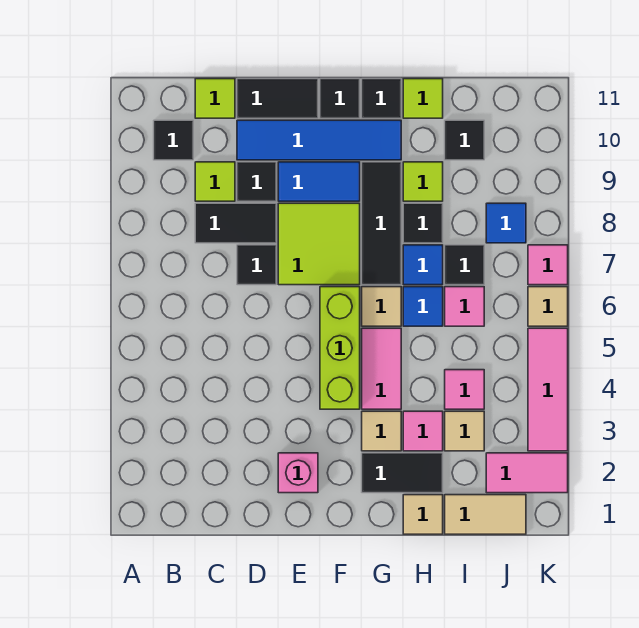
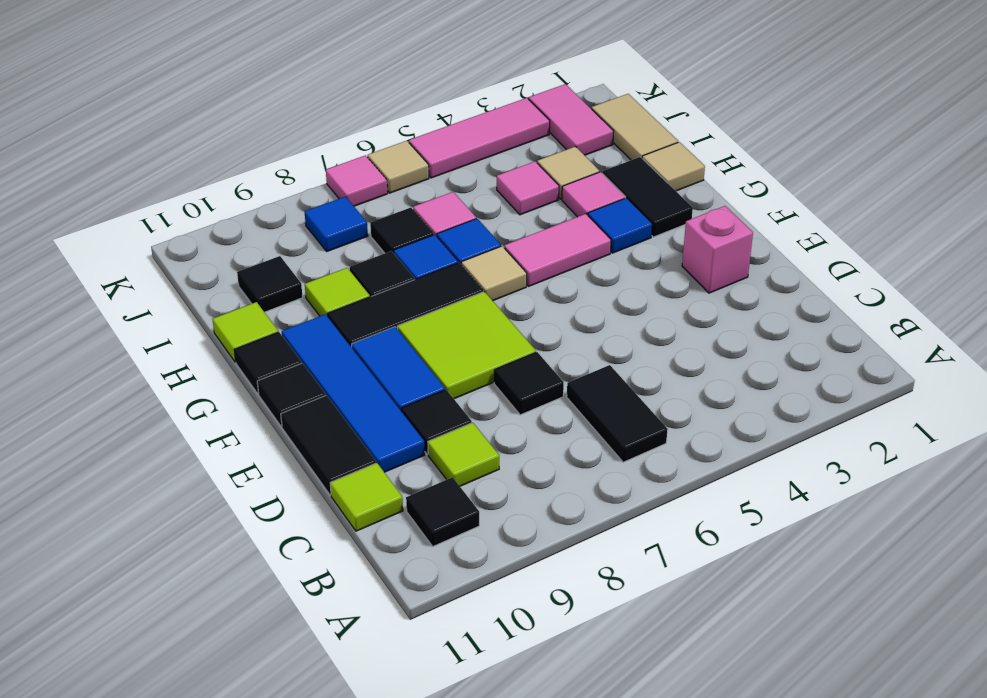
black tile C8:D8 level 1 -> black tile B6:C6 level 1
lime brick F4:F6 level 1 -> none
tan tile G3 level 1 -> blue tile G3 level 1

